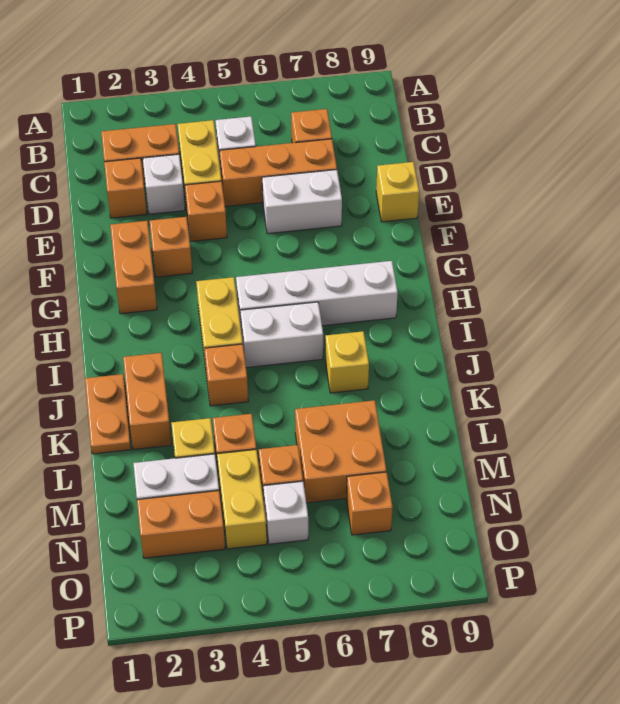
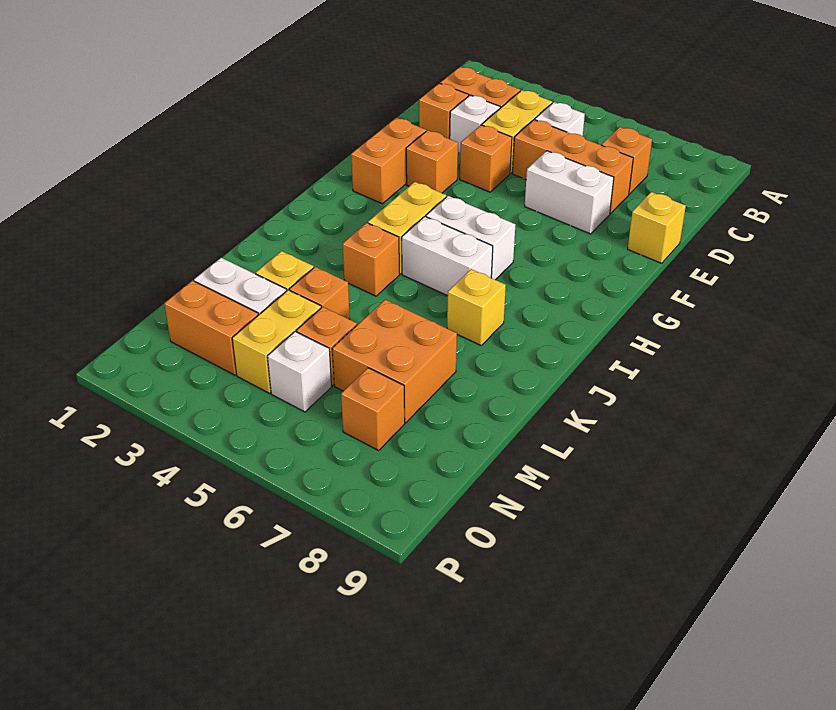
white brick H5:H8 level 1 -> white brick H5:H6 level 1
orange plate J1:K1 level 1 -> none
orange brick J2:K2 level 1 -> none

